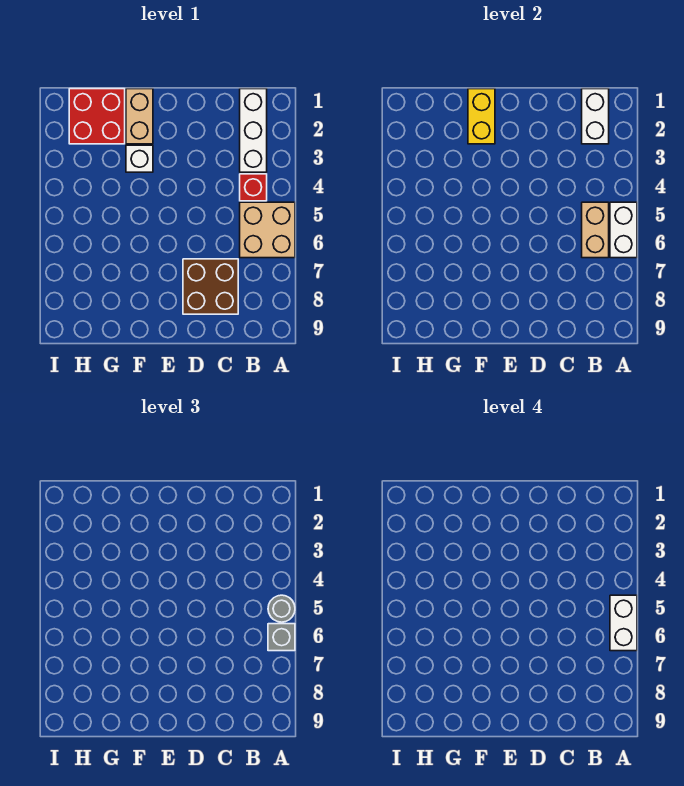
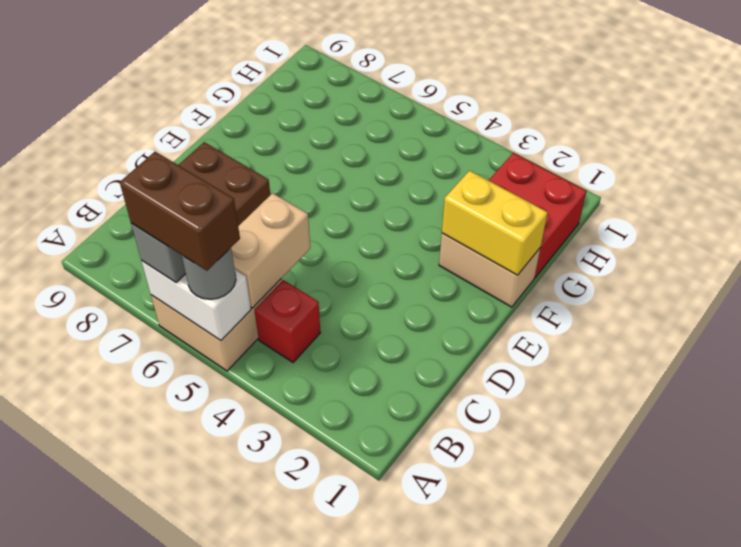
white brick A5:A6 level 4 -> brown brick A5:A6 level 4
white brick B1:B3 level 1 -> none
white brick B1:B2 level 2 -> none
tan brick B5:B6 level 2 -> tan brick B5:C5 level 2
white brick F3 level 1 -> none

